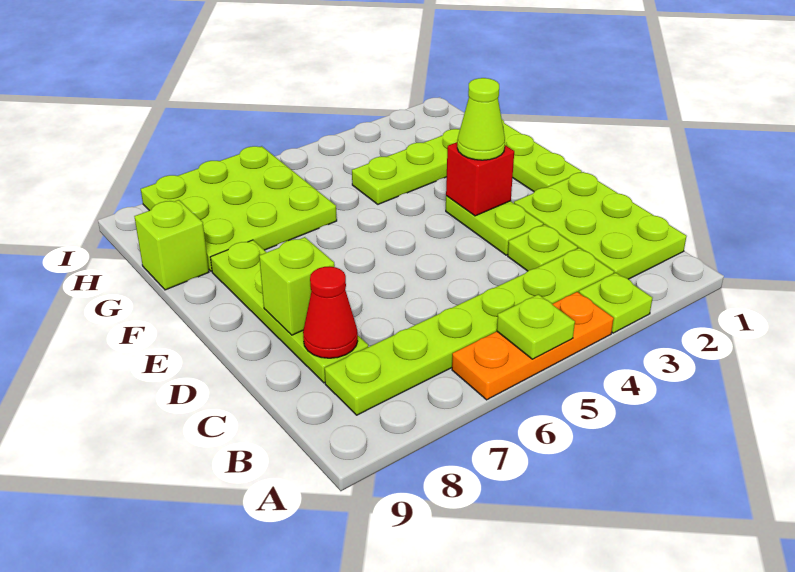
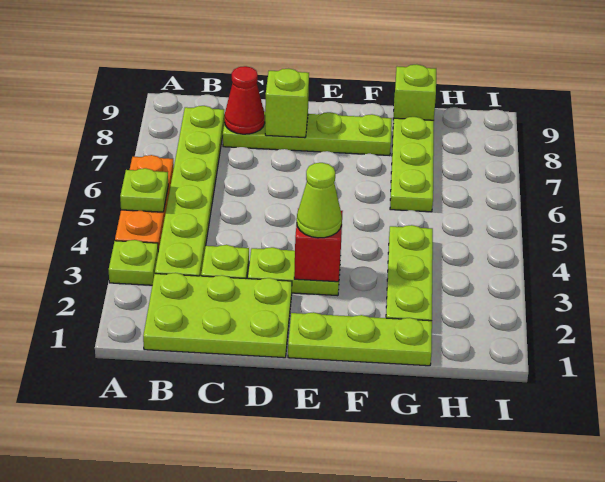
lime plate G6:I8 level 1 -> lime plate G6:G8 level 1

